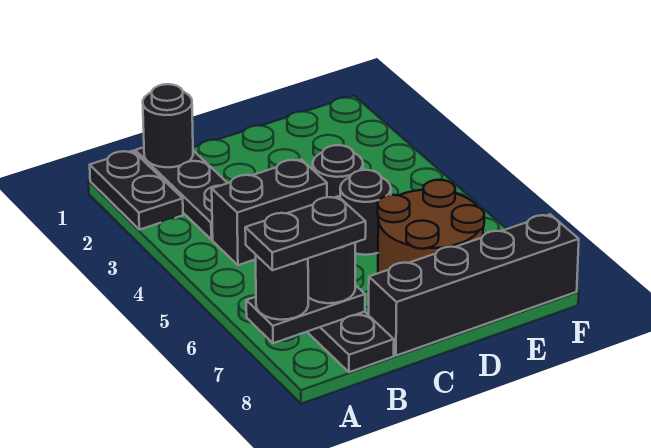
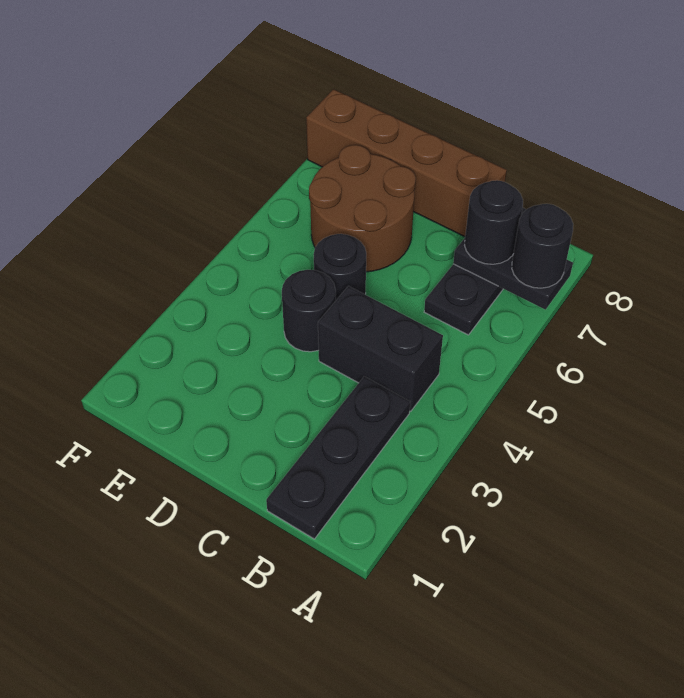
black plate A1:A2 level 1 -> none
black plate A7:B7 level 4 -> none
black round brick B1 level 2 -> none
black brick C8:F8 level 1 -> brown brick C8:F8 level 1

